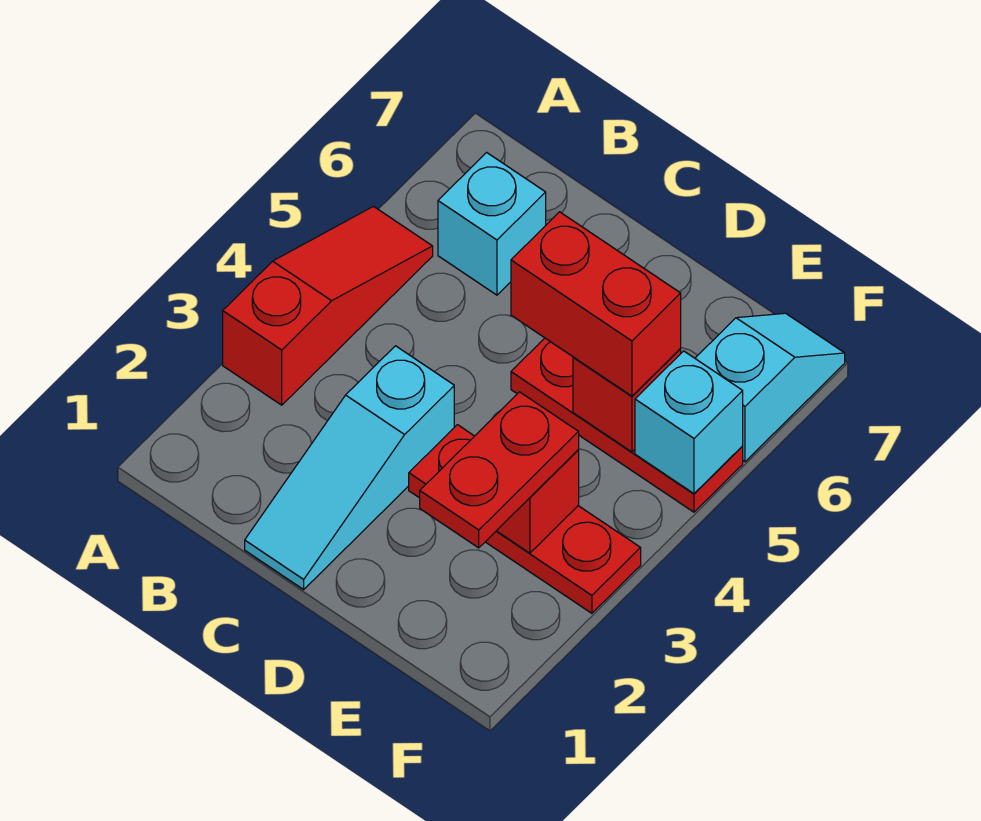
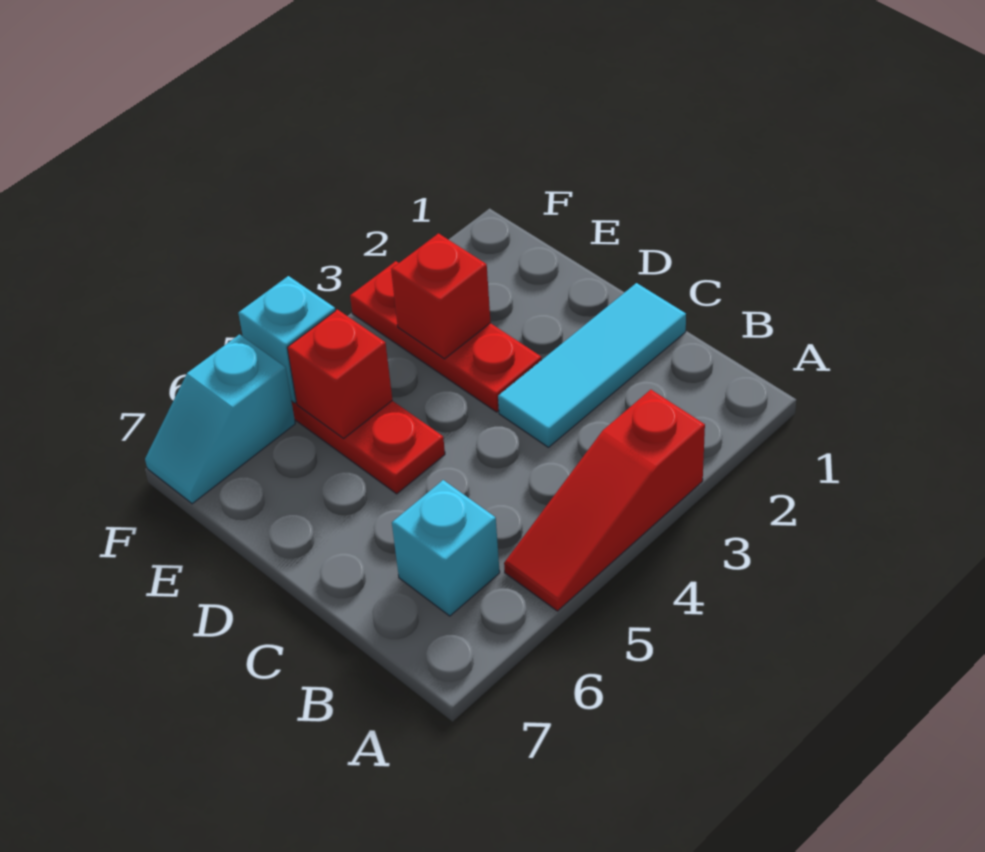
cyan slope C1:C3 level 1 top 3 -> cyan tile C1:C3 level 1
red brick D5:E5 level 3 -> none
red plate E2:E3 level 3 -> none

